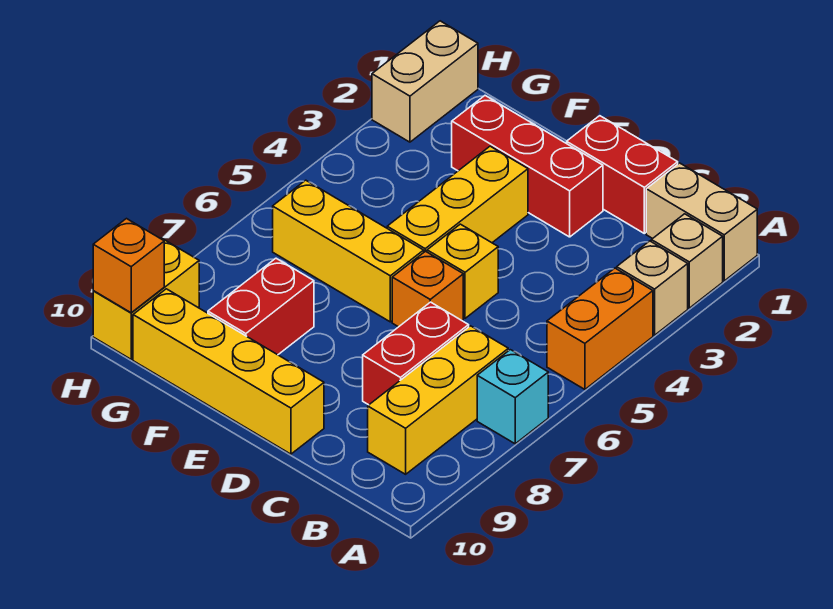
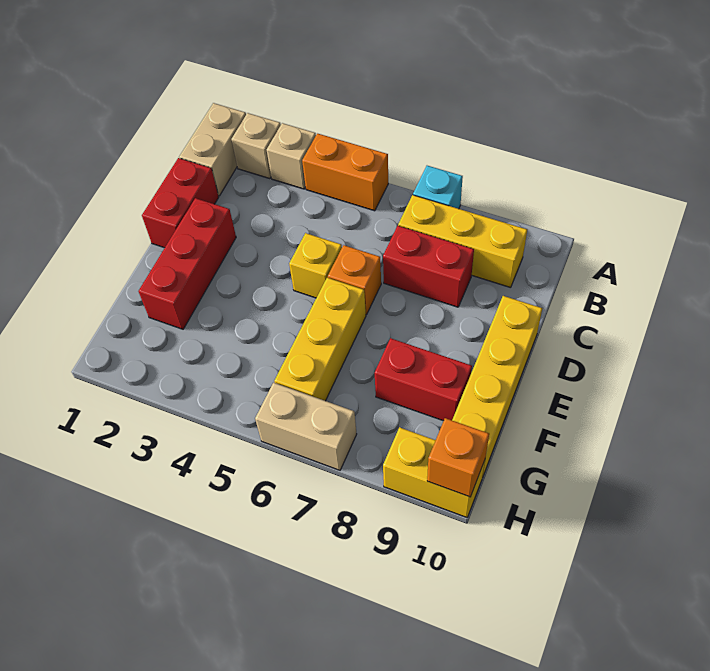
yellow brick E3:E5 level 1 -> none
tan brick H1:H2 level 1 -> tan brick H6:H7 level 1

